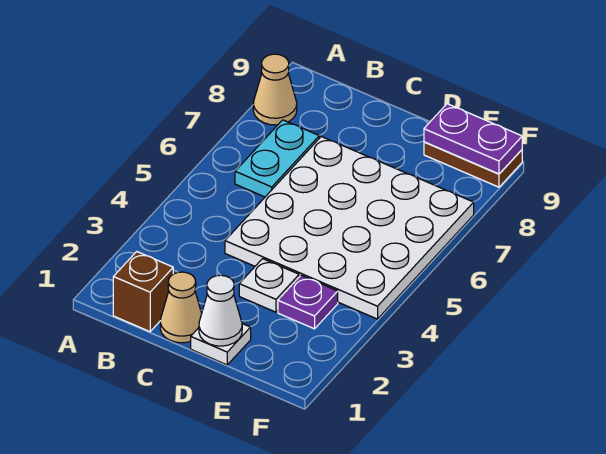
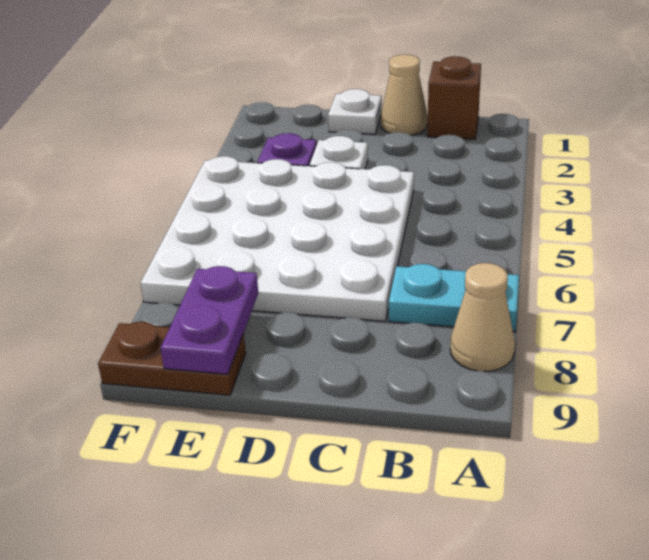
cyan plate B6:B7 level 1 -> cyan plate A7:B7 level 1
white cone D1 level 2 -> none
purple plate E9:F9 level 2 -> purple plate E8:E9 level 2

